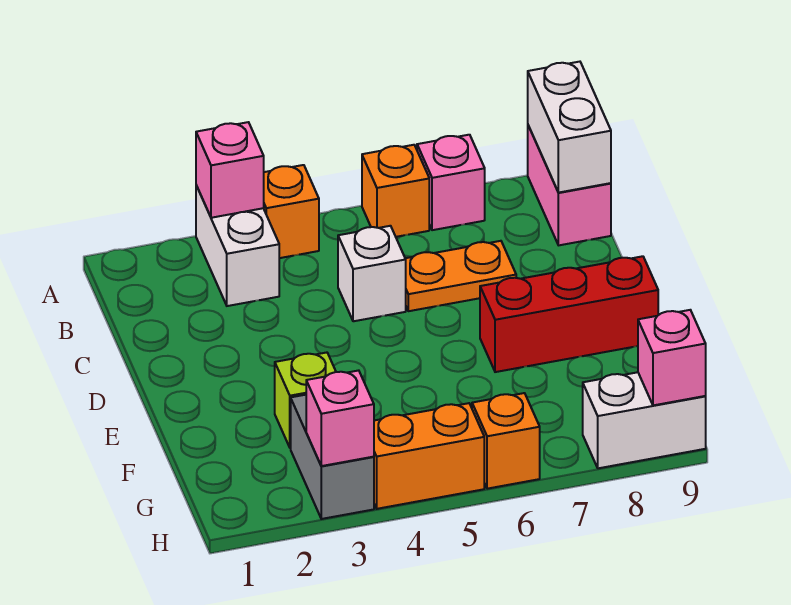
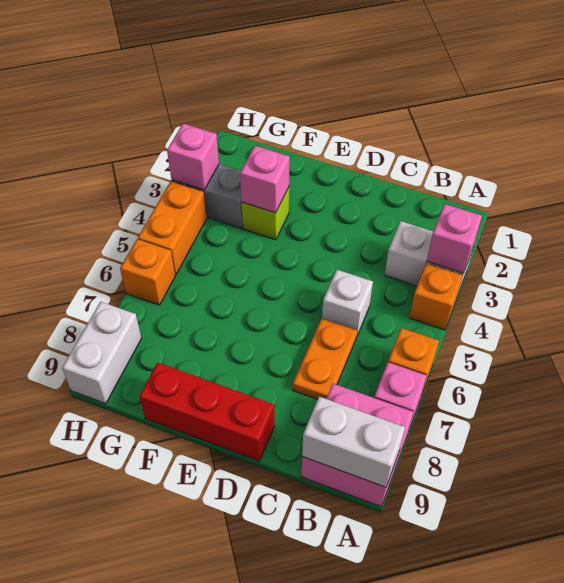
pink brick A9:B9 level 1 -> pink brick A8:B9 level 1
red brick E7:E9 level 1 -> red brick D9:F9 level 1
pink brick H9 level 2 -> pink brick F3 level 2

